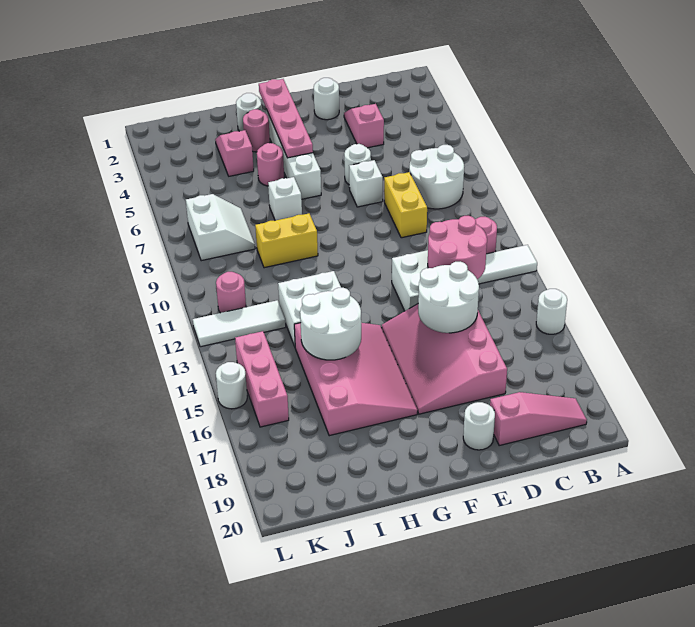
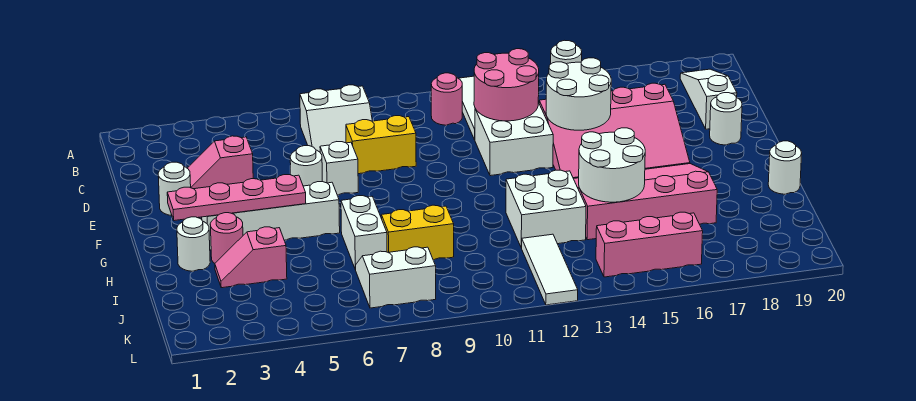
white round brick B7:C8 level 1 -> white slope B7:C8 level 1 top B
pink slope B19:D19 level 1 top D -> white slope B19:D19 level 1 top D
pink round brick H5 level 1 -> none
white brick H7 level 1 -> white brick H7:I7 level 1
yellow brick H9:I9 level 1 -> yellow brick I8:I9 level 1
pink round brick K11 level 1 -> none
white round brick L15 level 1 -> white round brick H20 level 1

